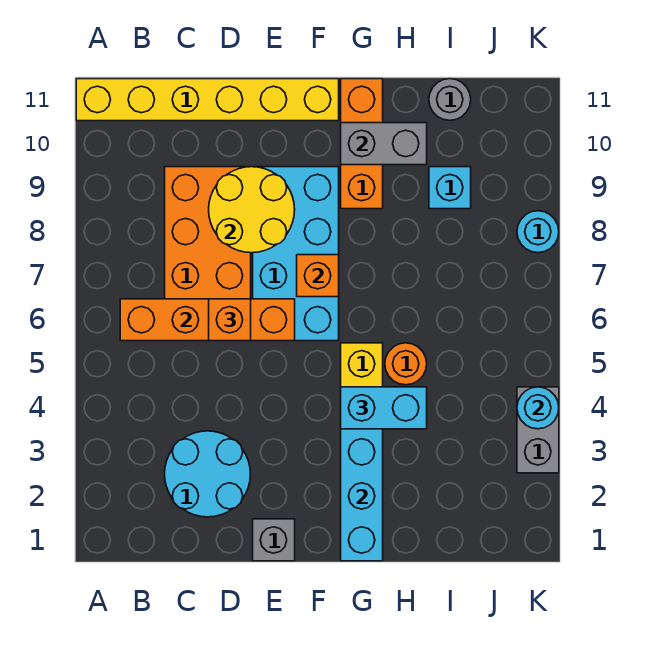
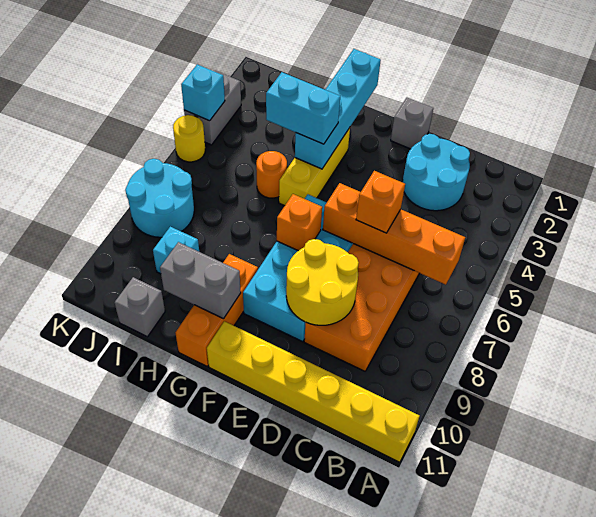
grey round brick I11 level 1 -> grey brick I11 level 1
cyan round brick K4 level 2 -> cyan brick K4 level 2
none -> yellow round brick K5 level 1
cyan round brick K8 level 1 -> cyan round brick J7:K8 level 1

